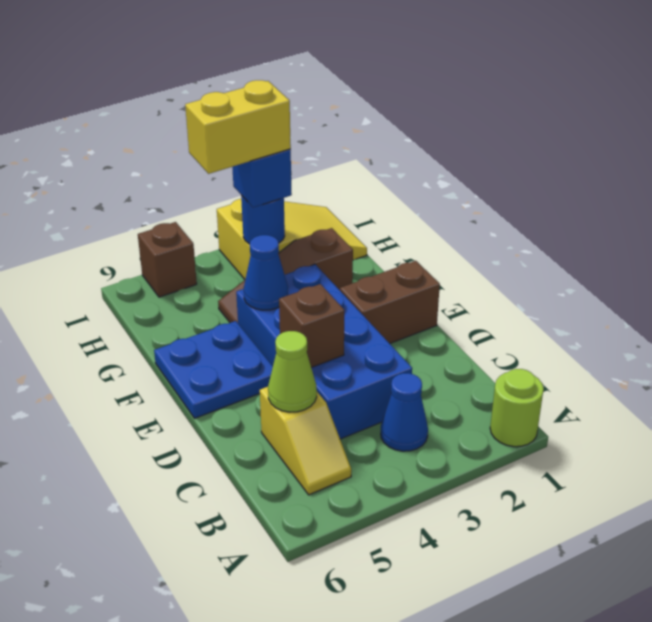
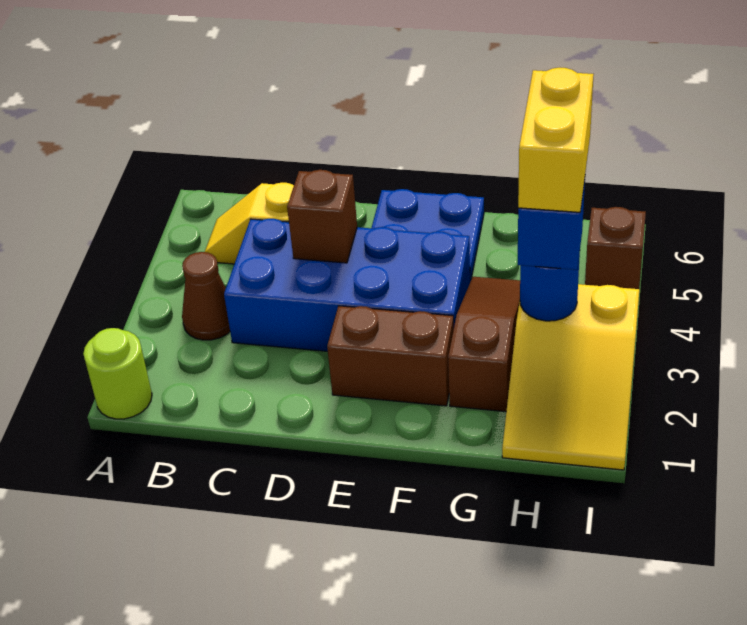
blue cone B3 level 1 -> brown cone B3 level 1
lime cone C5 level 2 -> none
brown brick E1:E2 level 1 -> brown brick E2:F2 level 1
blue cone F4 level 2 -> none

